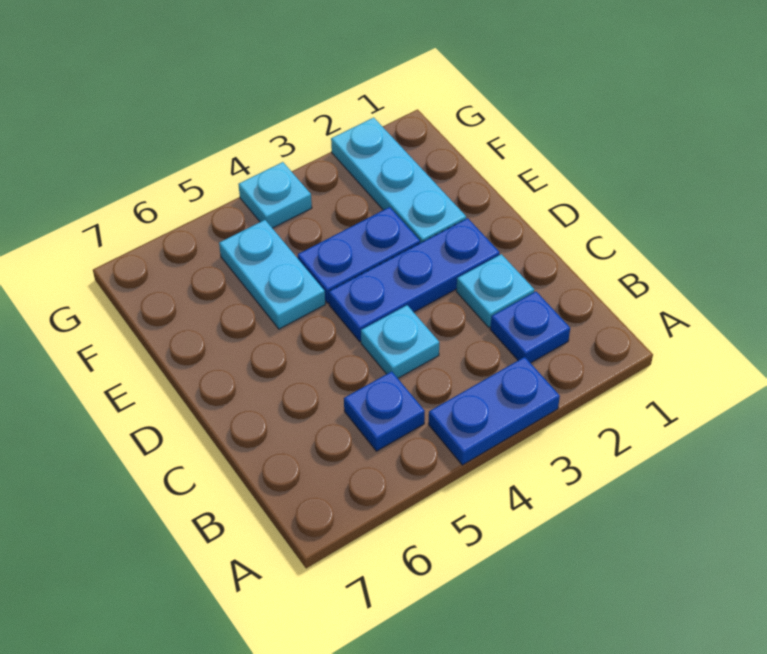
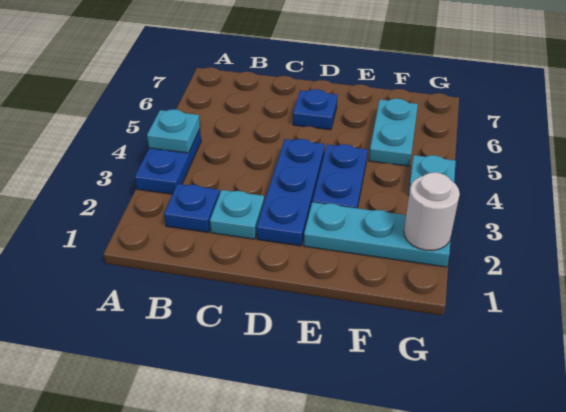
blue plate B5 level 1 -> blue plate D6 level 1
cyan plate C4 level 1 -> cyan plate A4 level 2
cyan plate E5:F5 level 1 -> cyan plate F5:F6 level 1
none -> white round brick G2 level 2

